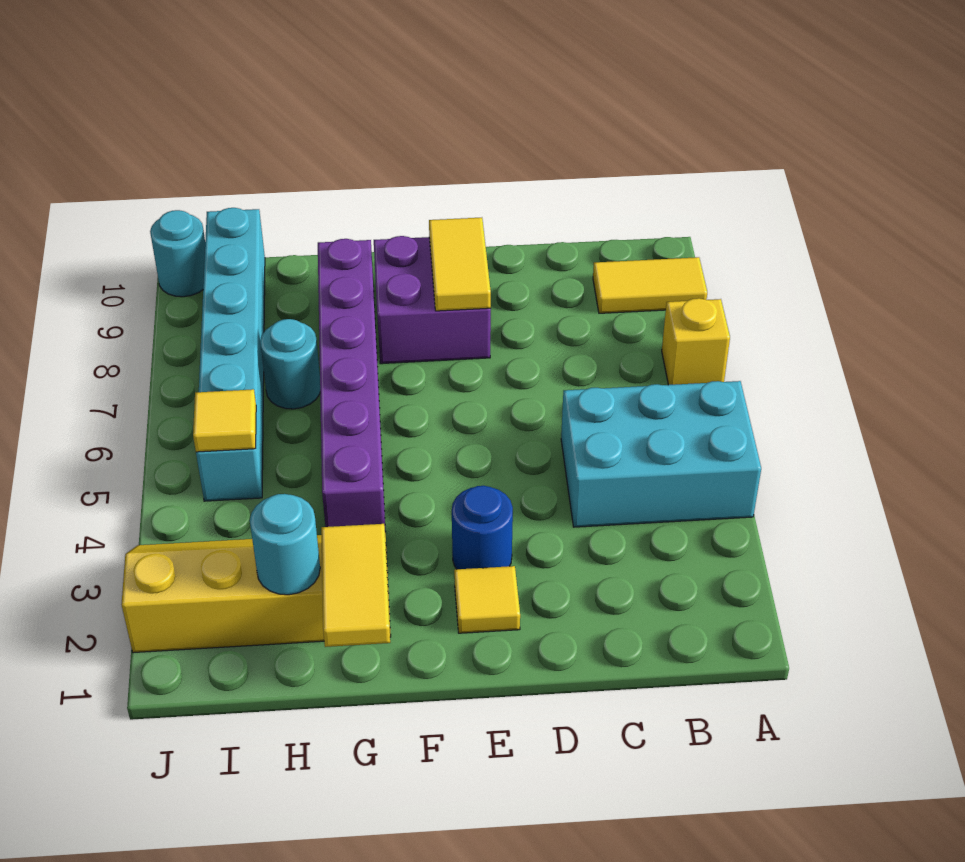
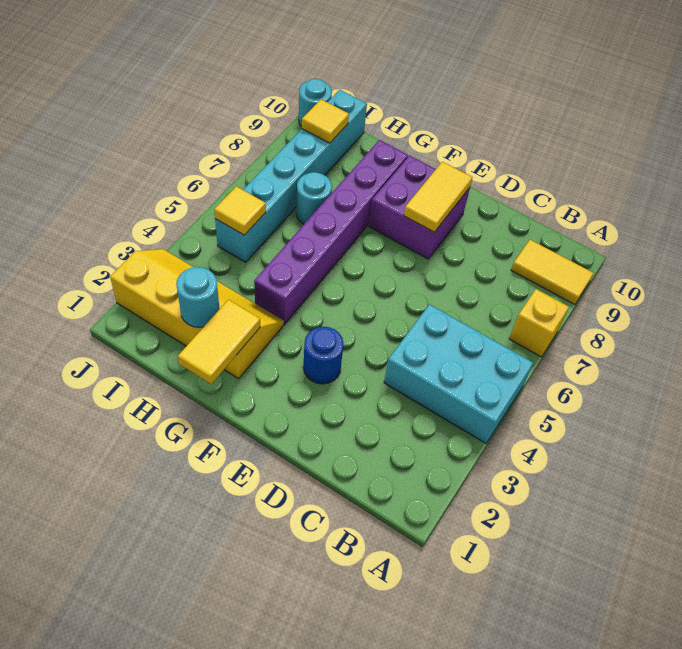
yellow tile E2 level 1 -> yellow tile I9 level 2

